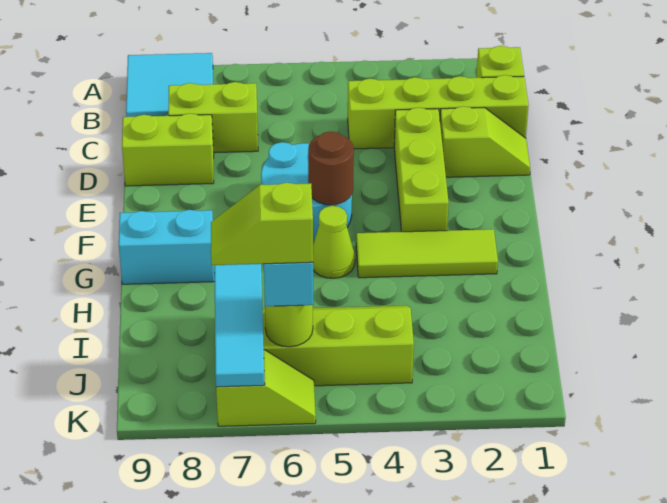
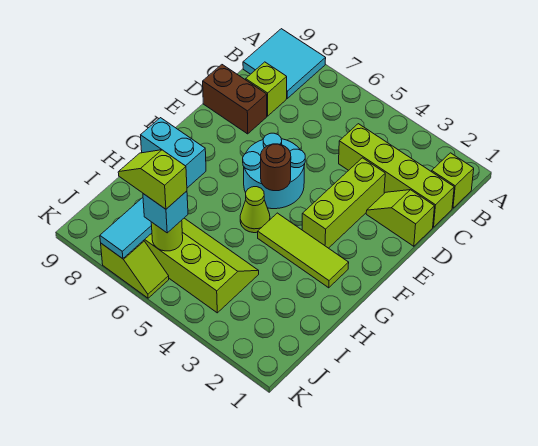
lime brick C7:C8 level 1 -> lime brick C8 level 1
lime slope D1:D2 level 1 top 2 -> lime slope D1:D2 level 1 top 1
lime brick D8:D9 level 1 -> brown brick D8:D9 level 1

